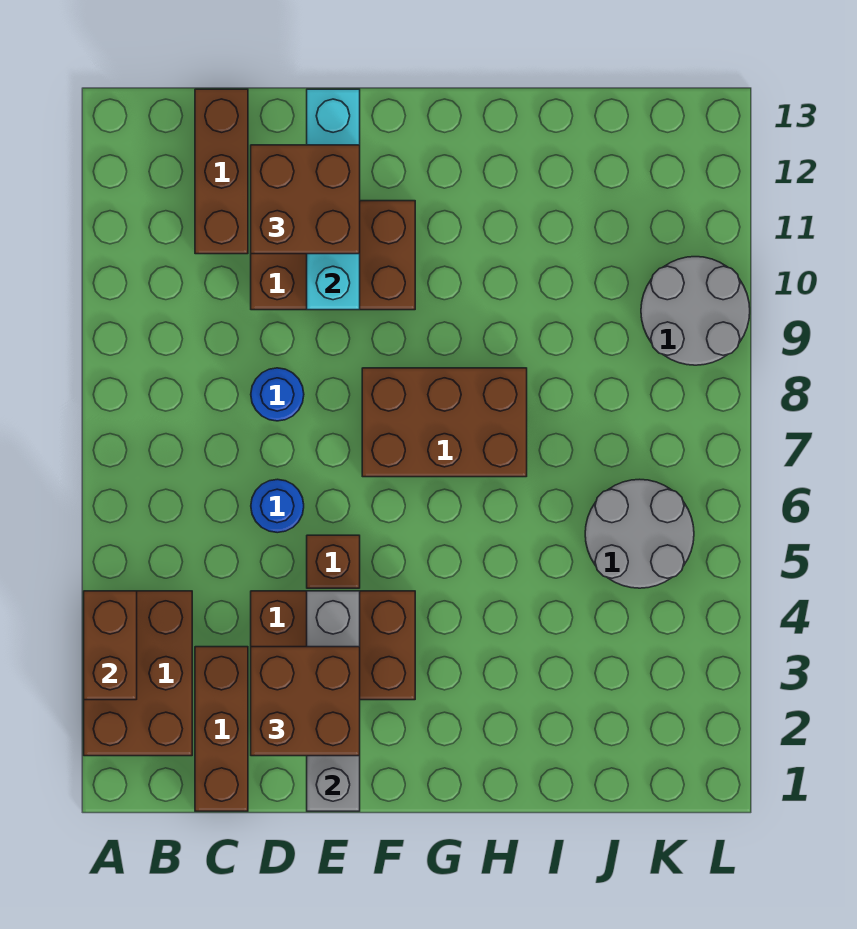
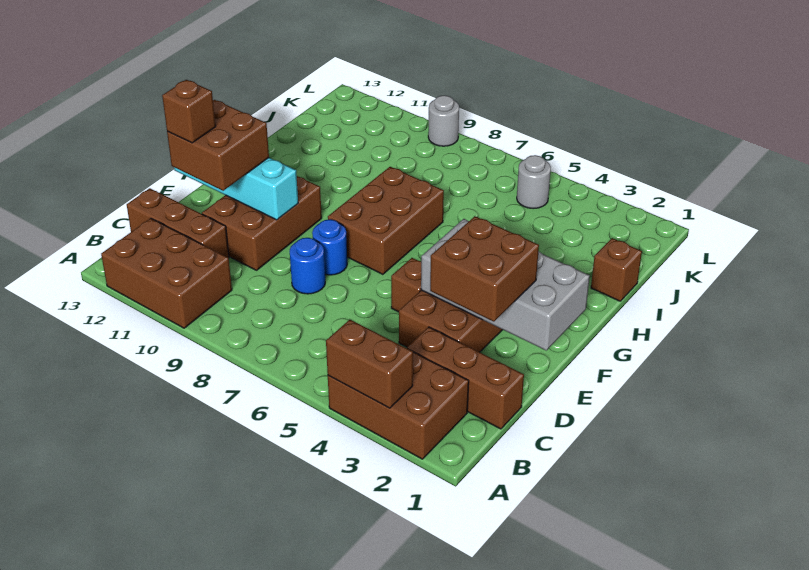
none -> brown brick A10:B12 level 1
blue round brick D6 level 1 -> blue round brick E8 level 1
none -> brown brick D12 level 4
grey brick E1:E4 level 2 -> grey brick E1:F4 level 2
none -> brown brick I1 level 1
grey round brick J5:K6 level 1 -> grey round brick K5 level 1
grey round brick K9:L10 level 1 -> grey round brick L9 level 1

